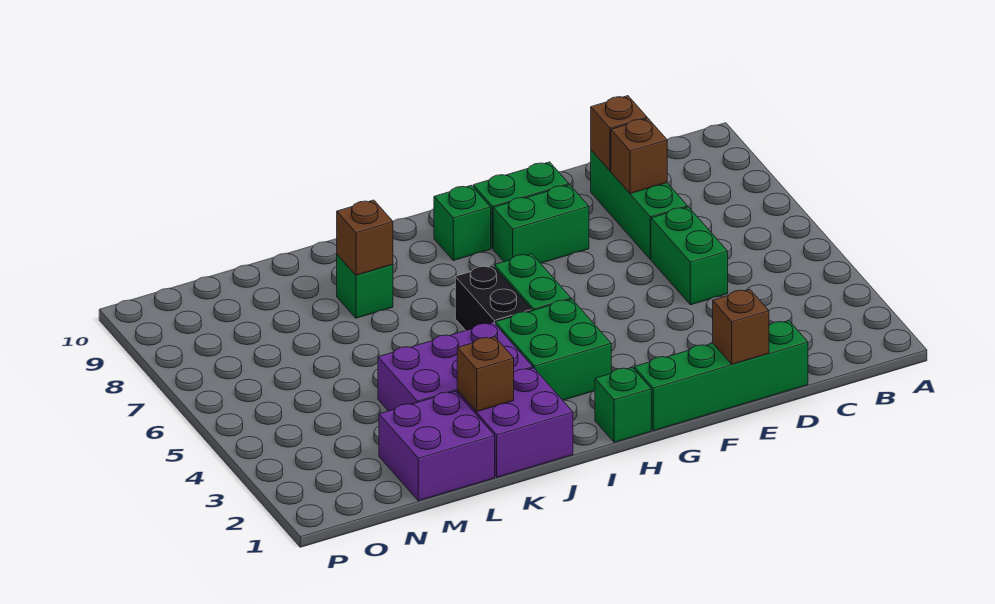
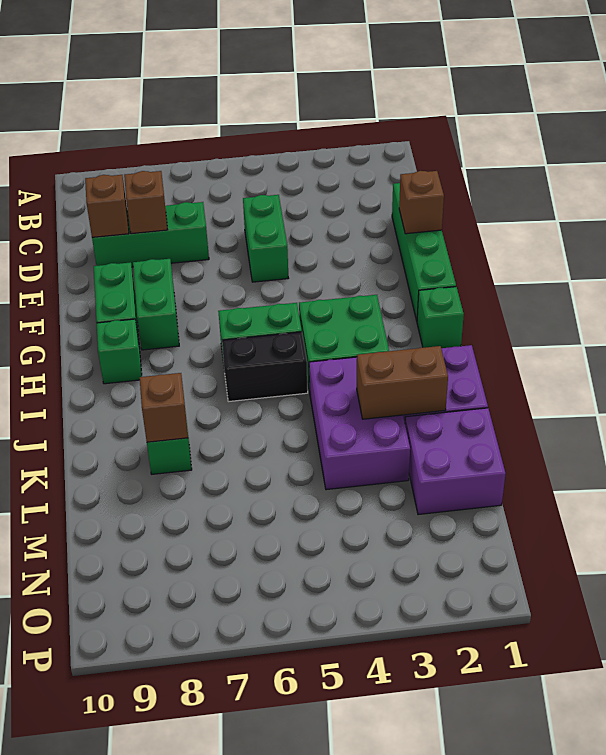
green brick D5:D6 level 1 -> green brick D5:E5 level 1
brown brick K2 level 2 -> brown brick K2:K3 level 2

